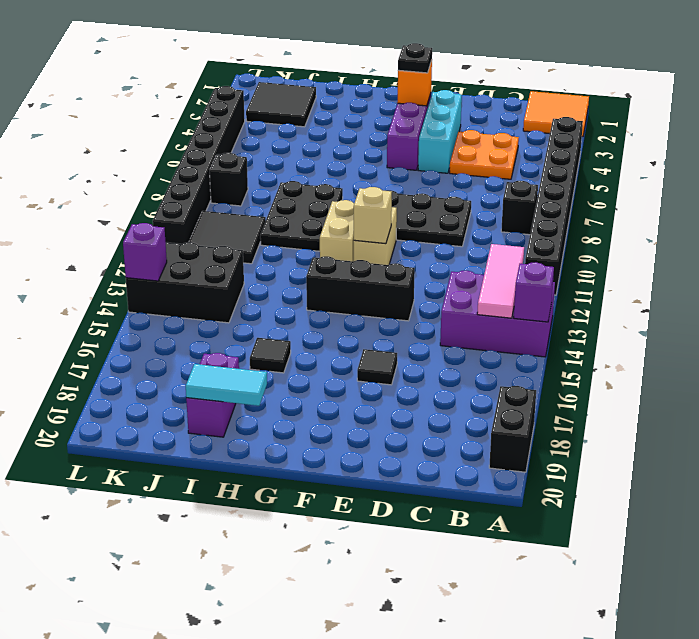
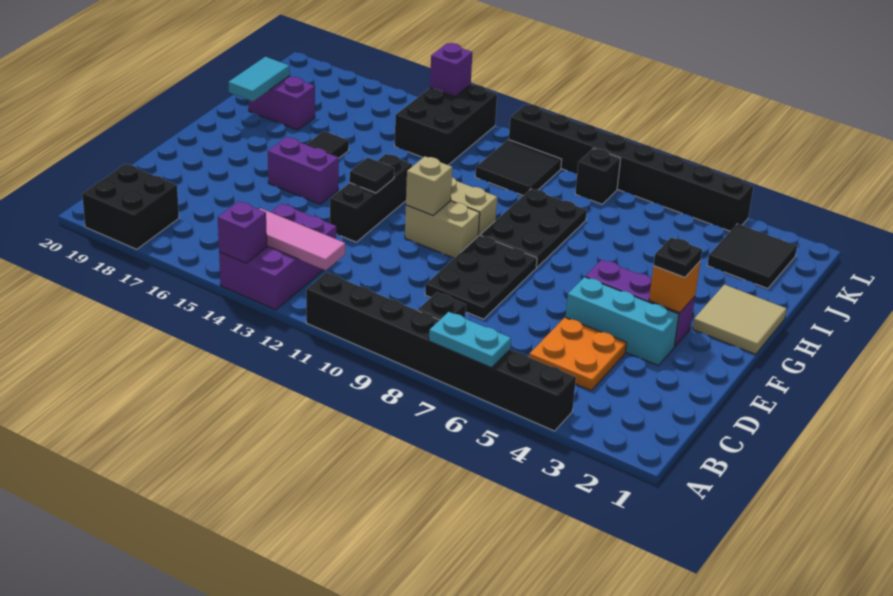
orange tile A1:B2 level 1 -> none
none -> cyan plate A6:A7 level 2
black brick A18:A19 level 1 -> black brick A18:B19 level 1
black tile E16 level 1 -> black tile F13 level 2
none -> purple brick F15:F16 level 1
none -> tan tile G1:H2 level 1
black plate H8:I10 level 1 -> black plate G8:I9 level 1

